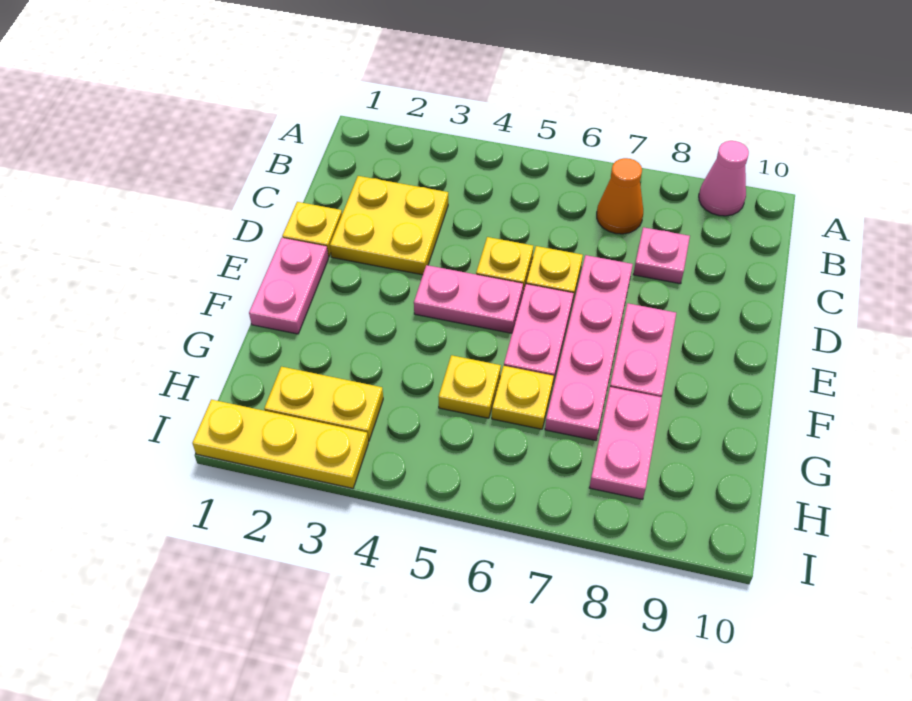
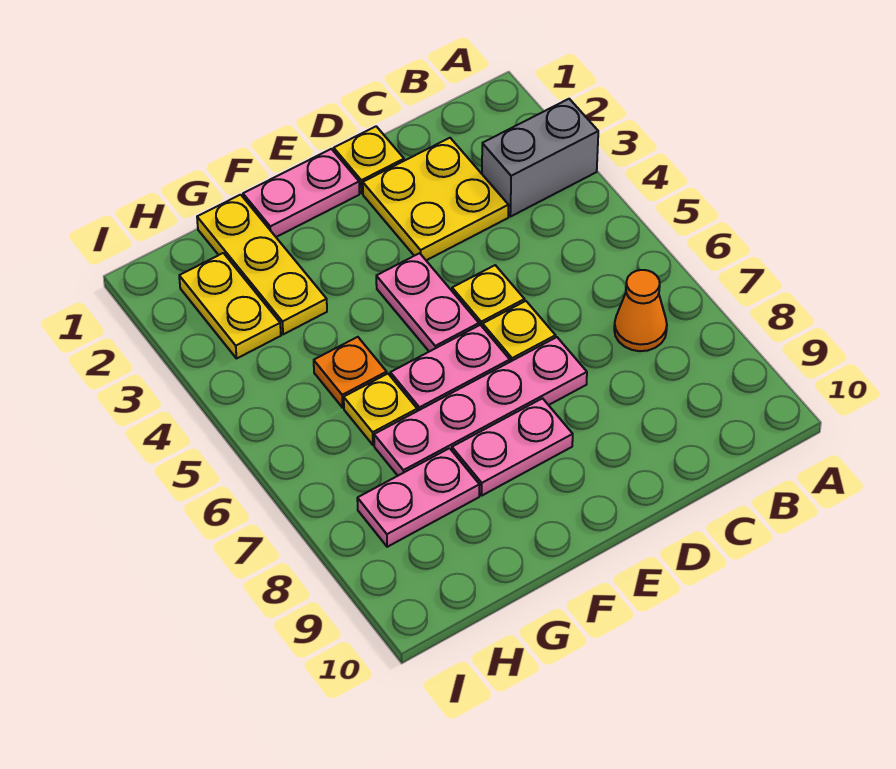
none -> grey brick A3:B3 level 1
pink cone A9 level 1 -> none
pink plate C8 level 1 -> none
yellow plate G5 level 1 -> orange plate G5 level 1
yellow plate I1:I3 level 1 -> yellow plate G1:G3 level 1

